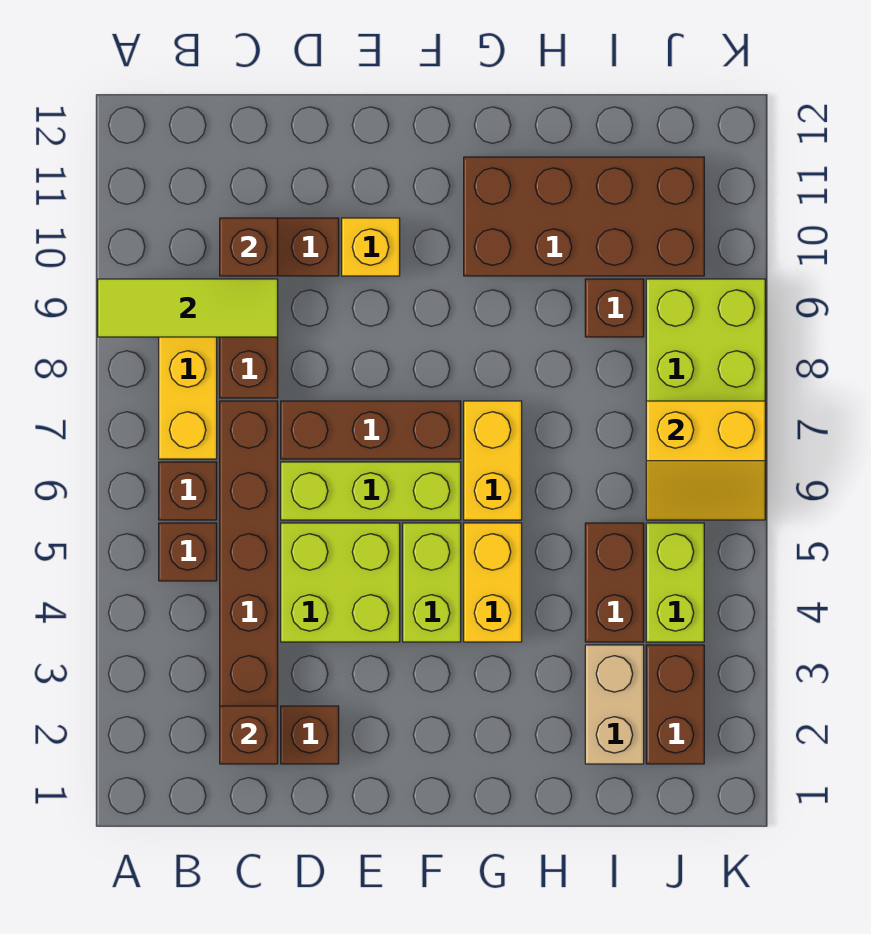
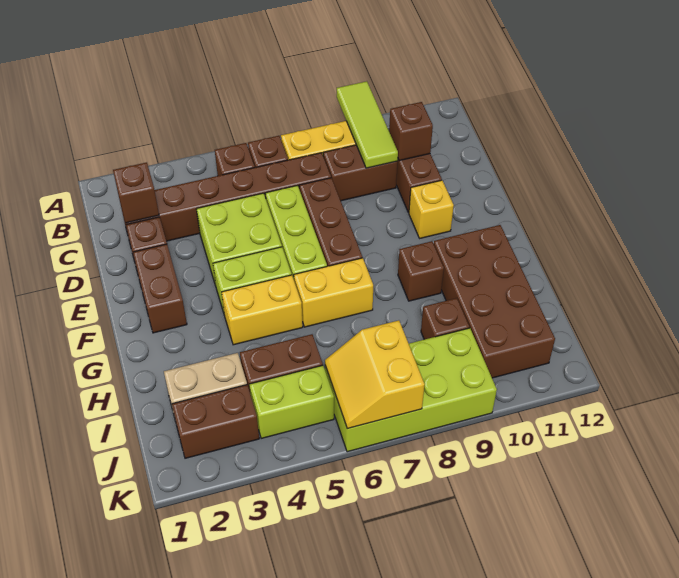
none -> brown brick E2:F2 level 1
none -> brown brick G9 level 1

